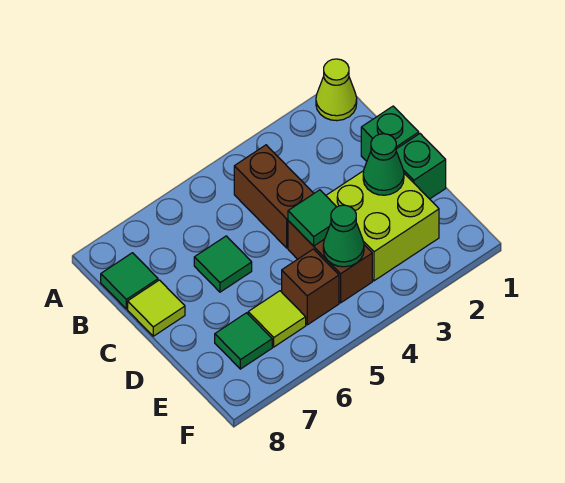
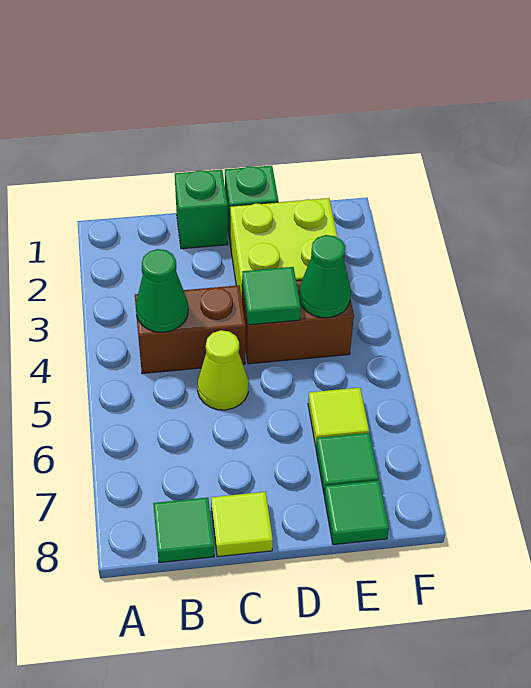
lime cone A1 level 1 -> lime cone C5 level 1
green tile C6 level 1 -> green tile E8 level 1
green cone D2 level 2 -> green cone B4 level 2
brown brick E5 level 1 -> none

